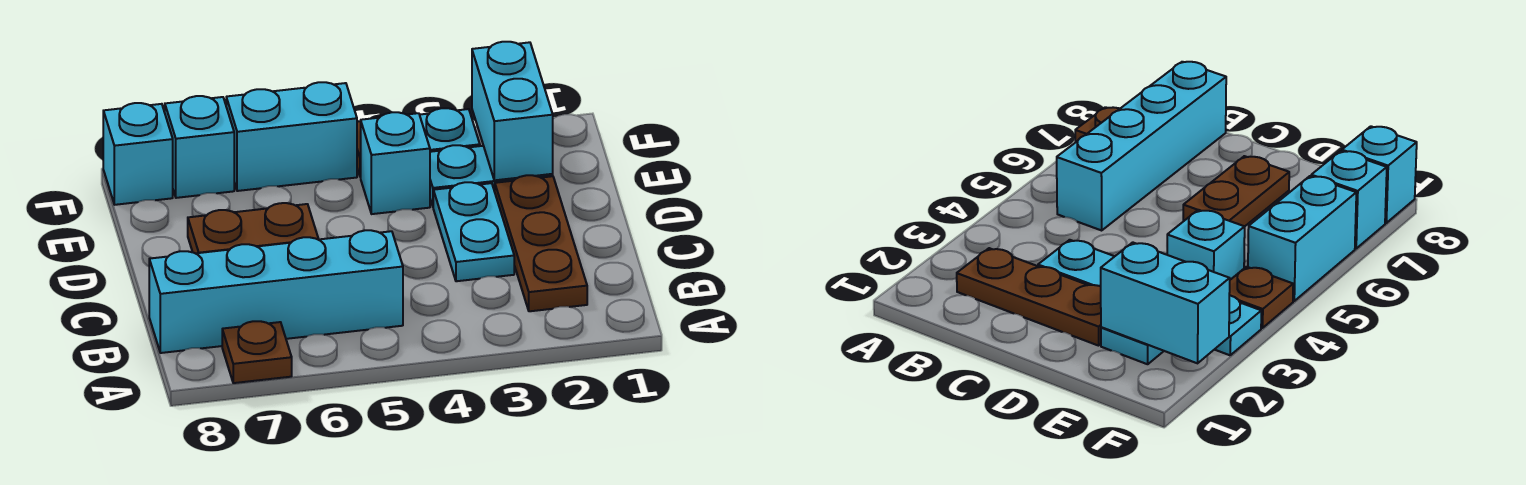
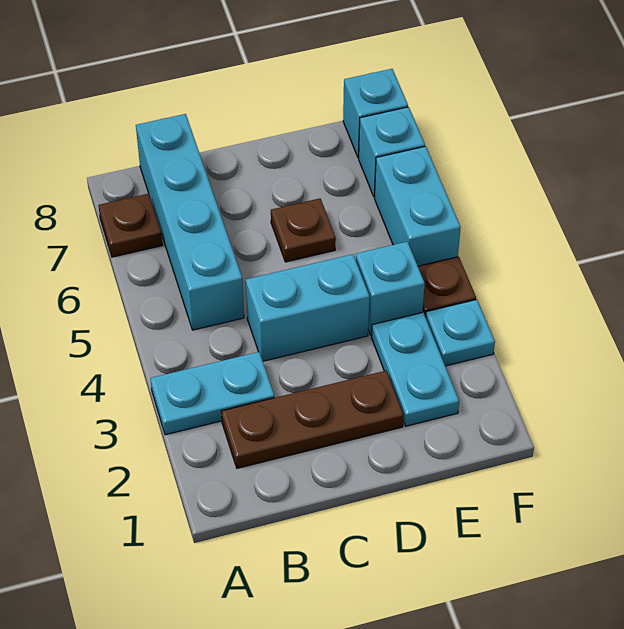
cyan plate C3:D3 level 1 -> cyan plate A3:B3 level 1
brown plate D6:D7 level 1 -> brown plate D6 level 1
cyan brick E2:F2 level 2 -> cyan brick C4:D4 level 1

